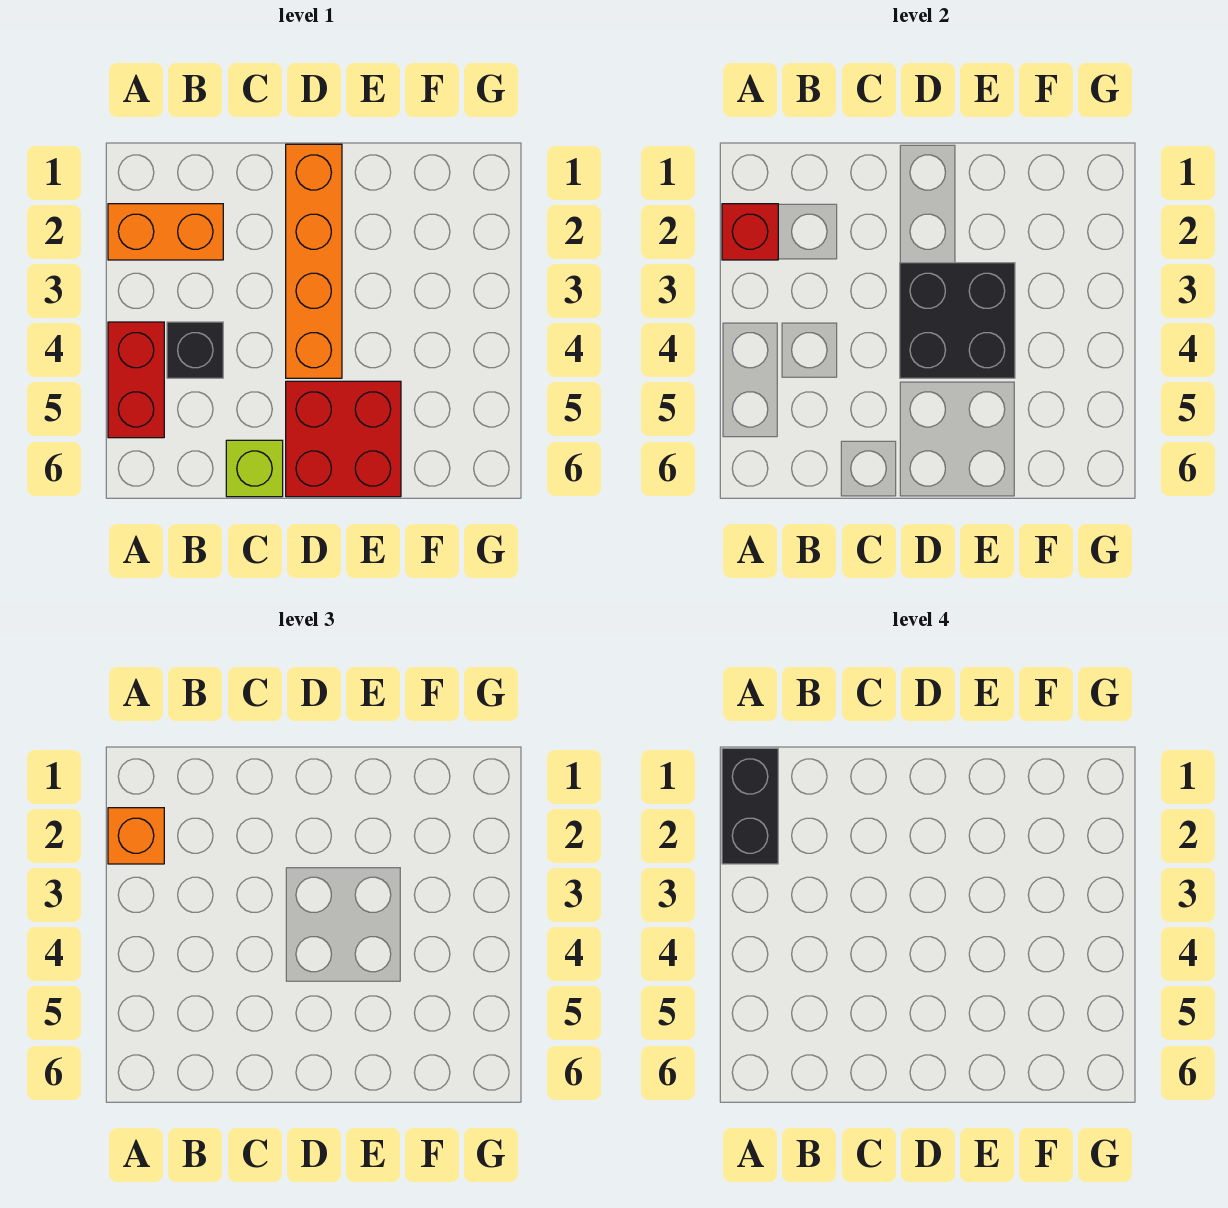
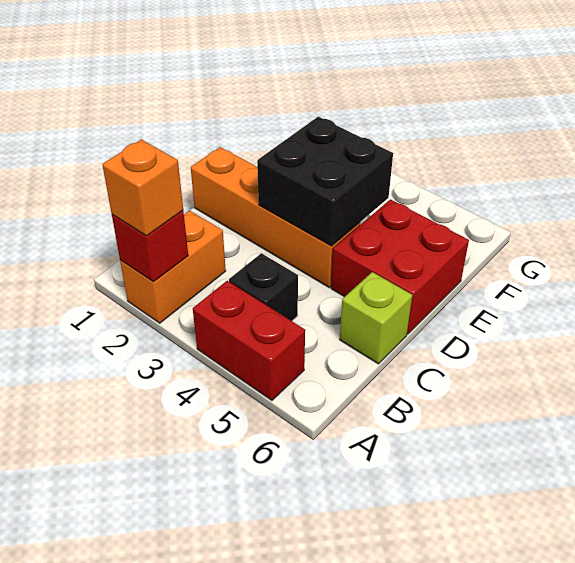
black brick A1:A2 level 4 -> none

